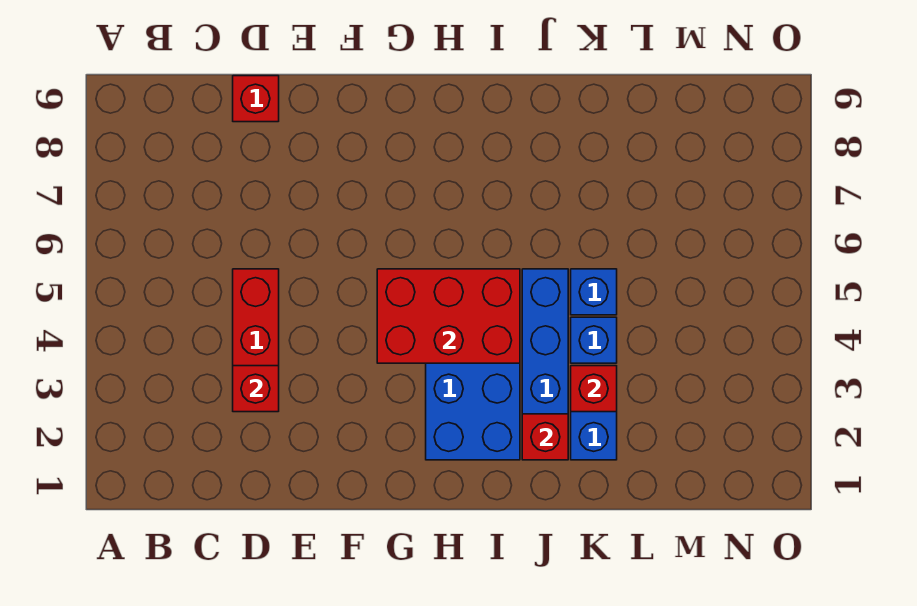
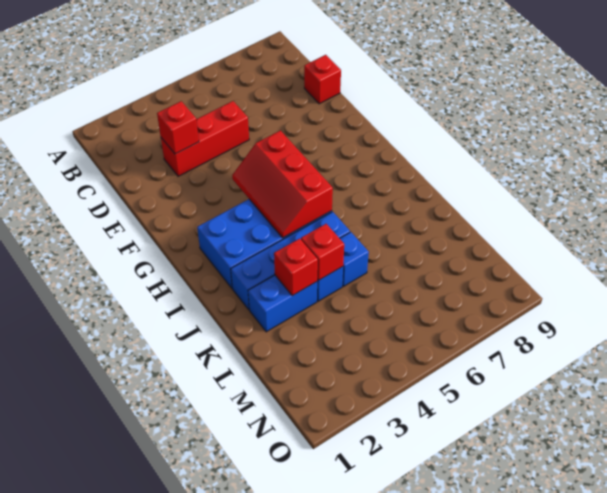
red brick G4:I5 level 2 -> red slope G4:I5 level 2 top 5
red brick J2 level 2 -> red brick K4 level 2

